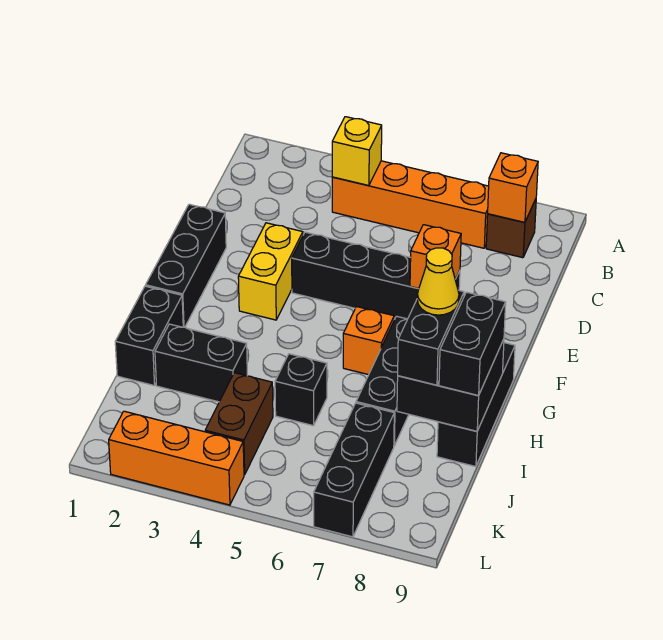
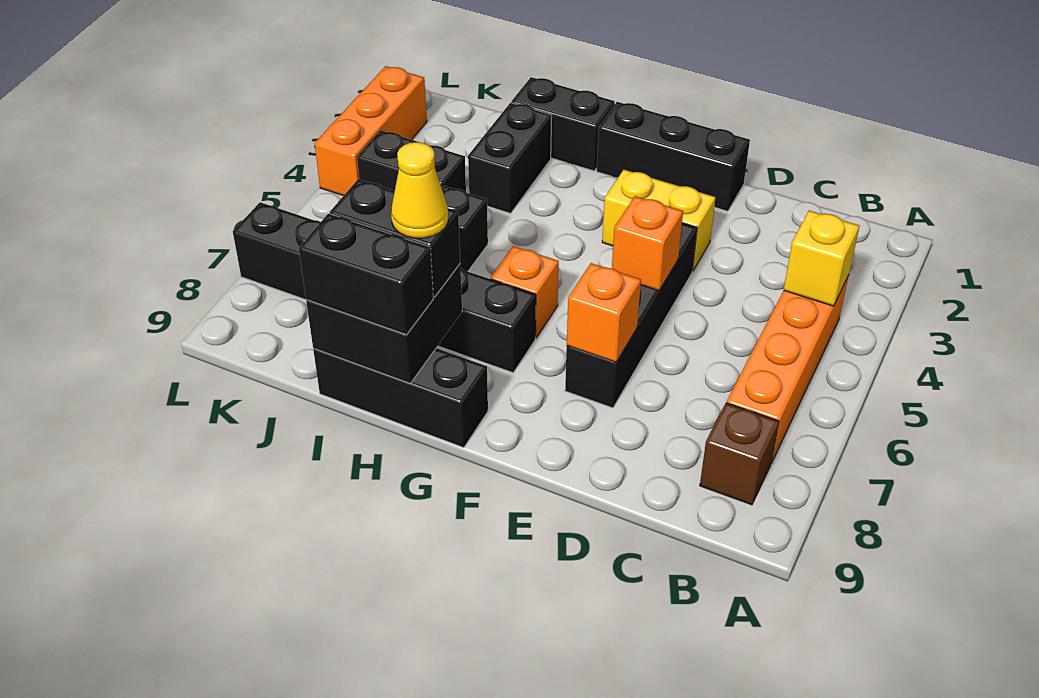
orange brick B8 level 2 -> orange brick E5 level 2
brown brick J4:K4 level 1 -> black brick J4:K4 level 1

